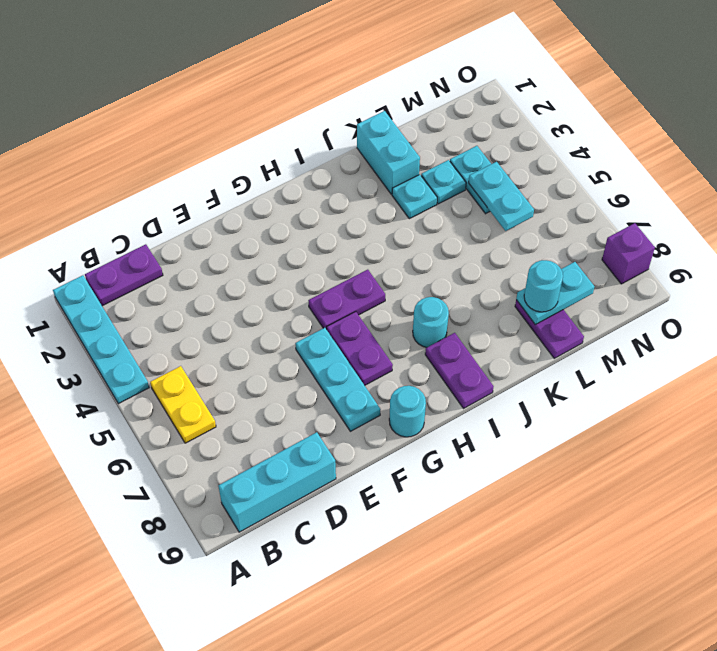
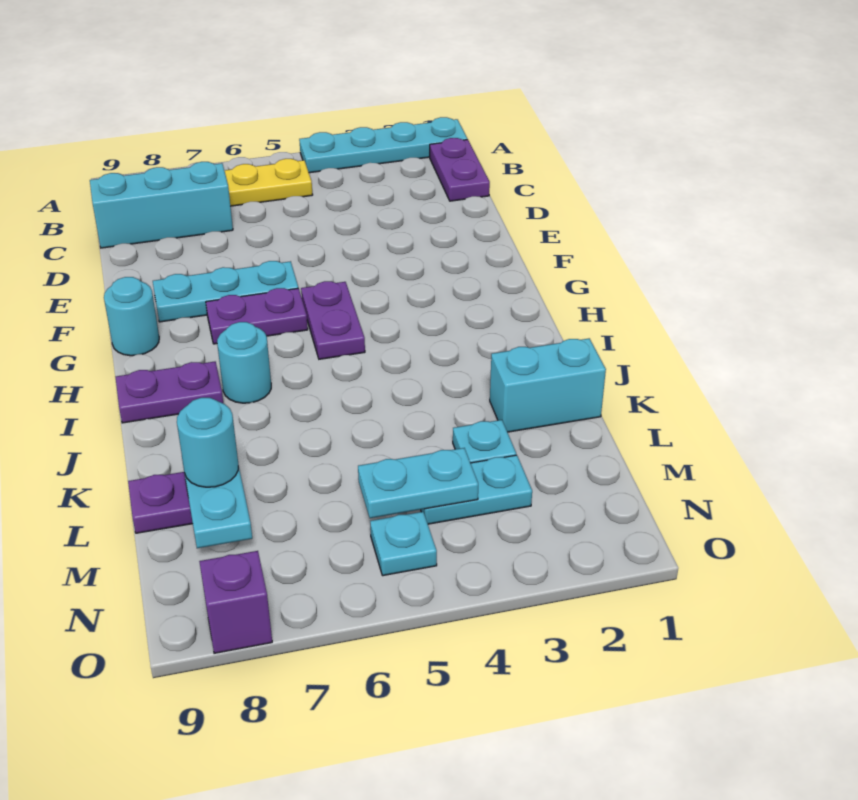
cyan brick B9:D9 level 1 -> cyan brick C7:C9 level 1
cyan plate K3 level 1 -> cyan plate N5 level 1

